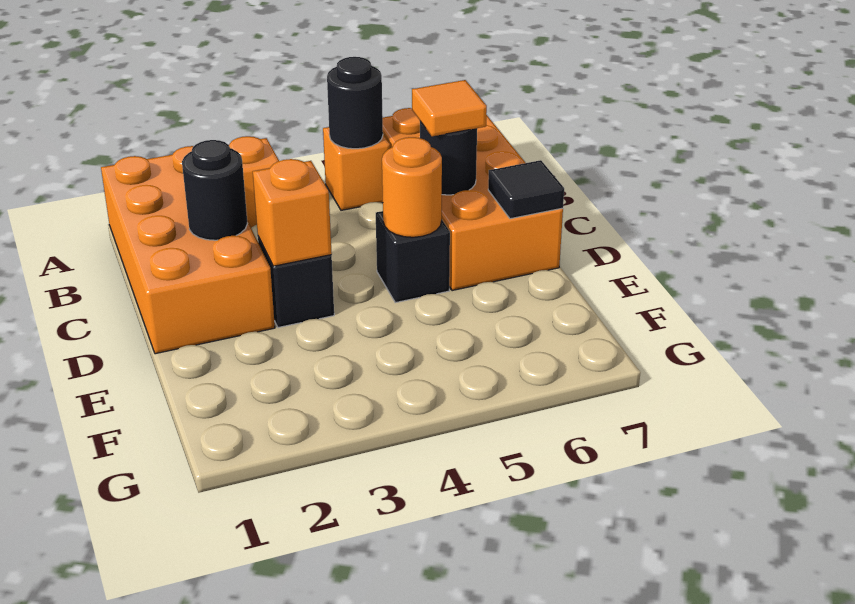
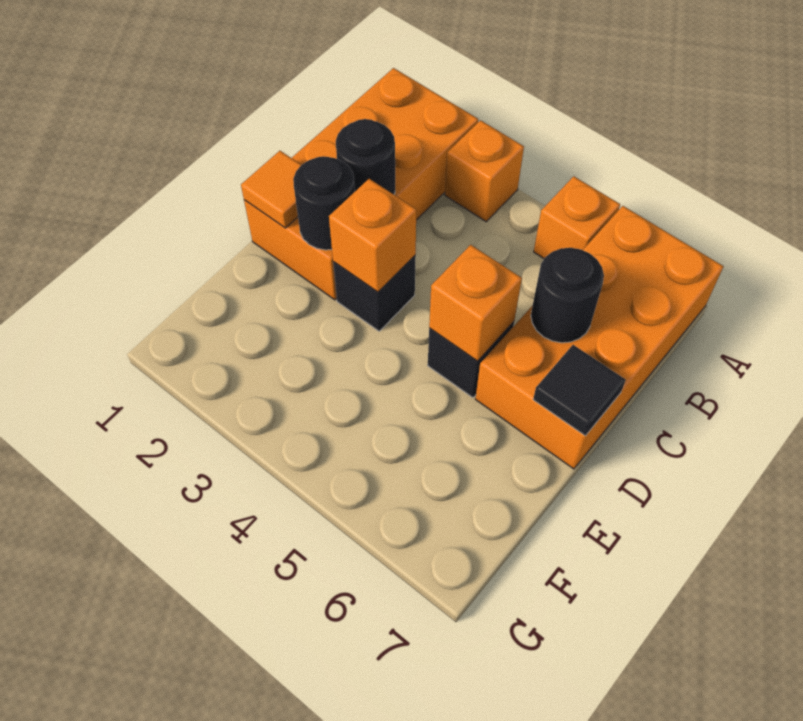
black round brick A5 level 2 -> black round brick D2 level 2
orange tile C6 level 3 -> orange tile D1 level 2
orange round brick D5 level 2 -> orange brick D5 level 2

